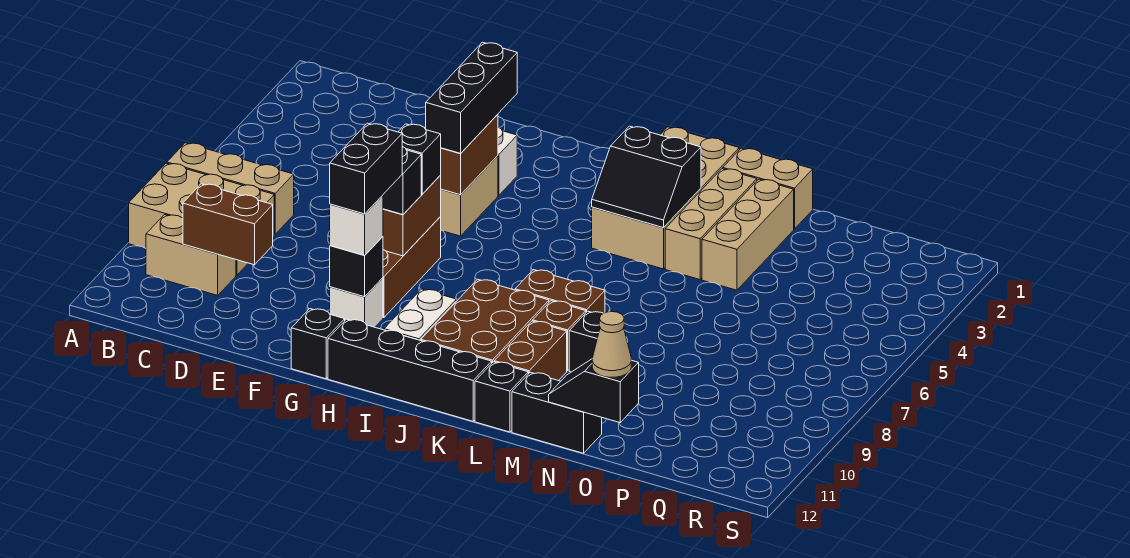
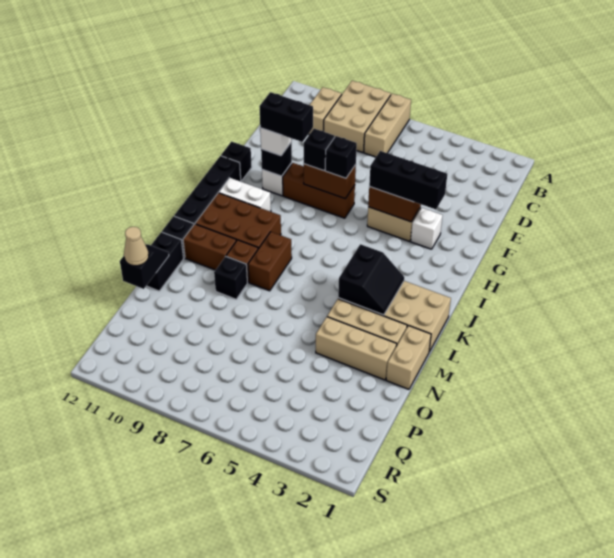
brown brick C10:D10 level 2 -> none
black slope K3:L4 level 2 top 3 -> black slope K3:L4 level 2 top 4

